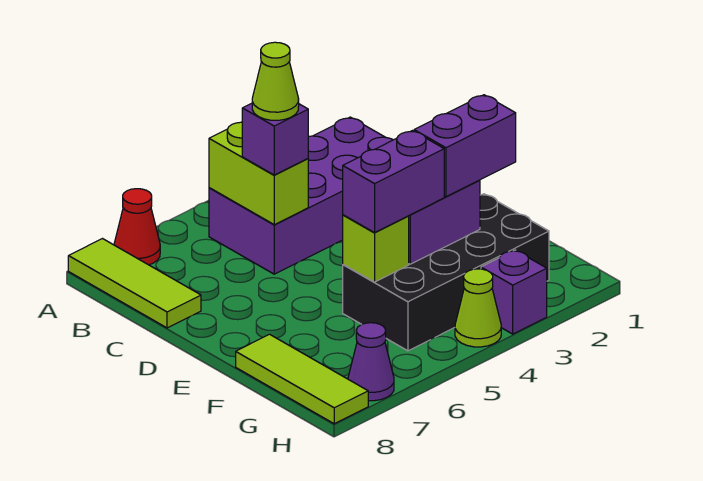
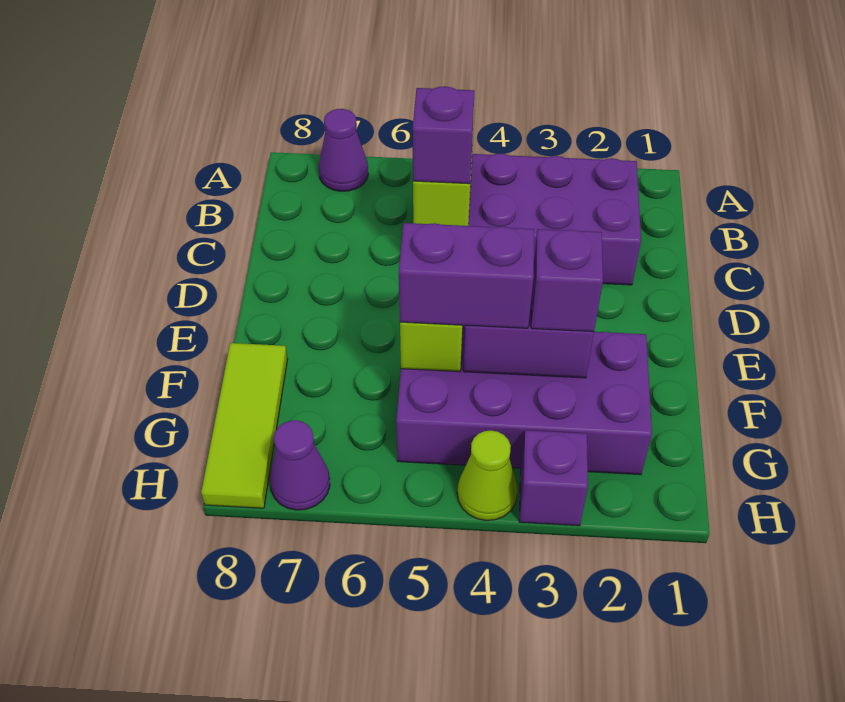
red cone A7 level 1 -> purple cone A7 level 1
lime tile A8:C8 level 1 -> none
lime cone C5 level 4 -> none
black brick F2:G5 level 1 -> purple brick F2:G5 level 1
purple brick F2:F3 level 3 -> purple brick F3 level 3

